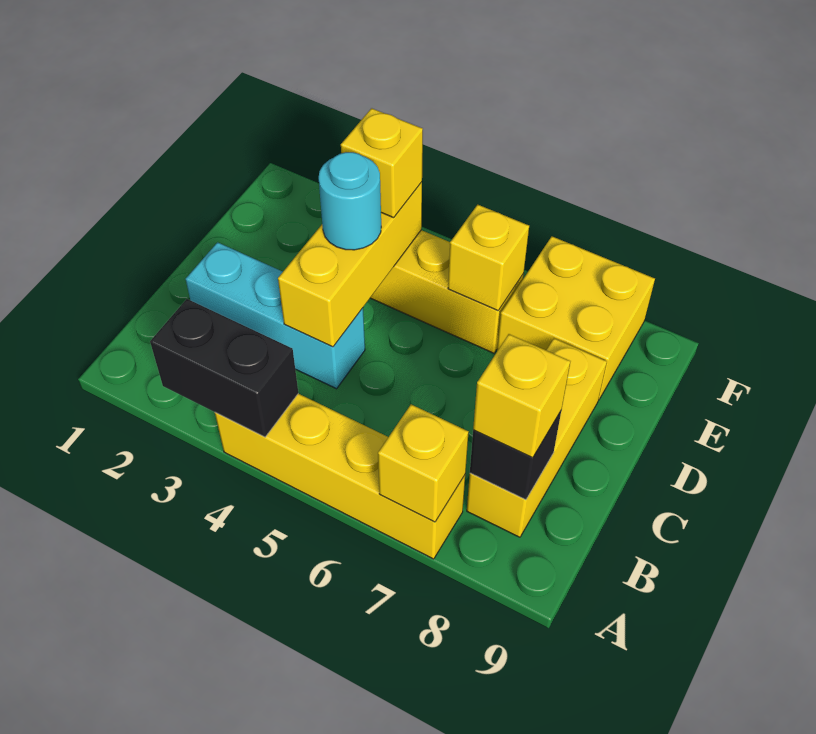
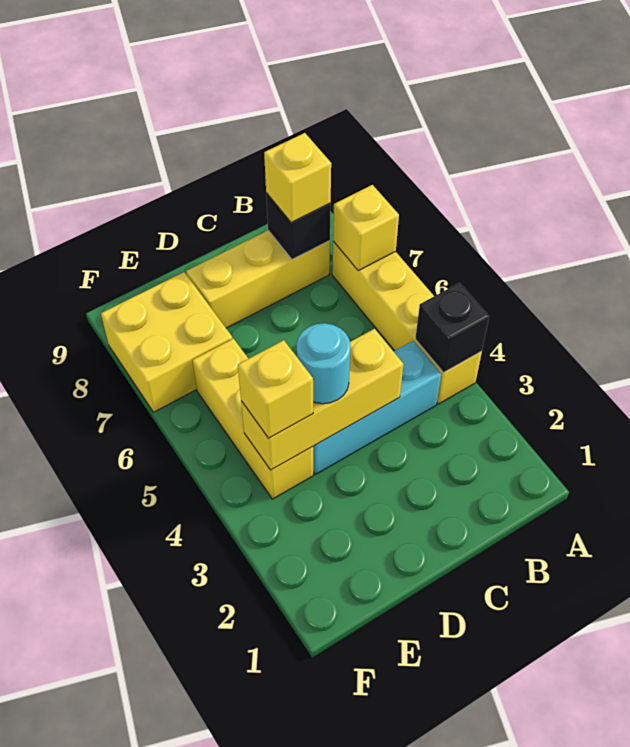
black brick A3:A4 level 2 -> black brick A4 level 2
cyan brick C2:C4 level 1 -> cyan brick B4:D4 level 1
yellow brick E6 level 2 -> none

